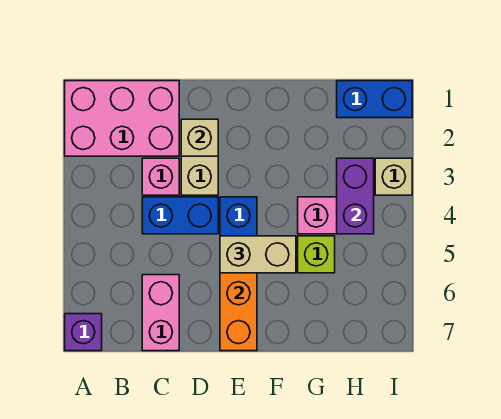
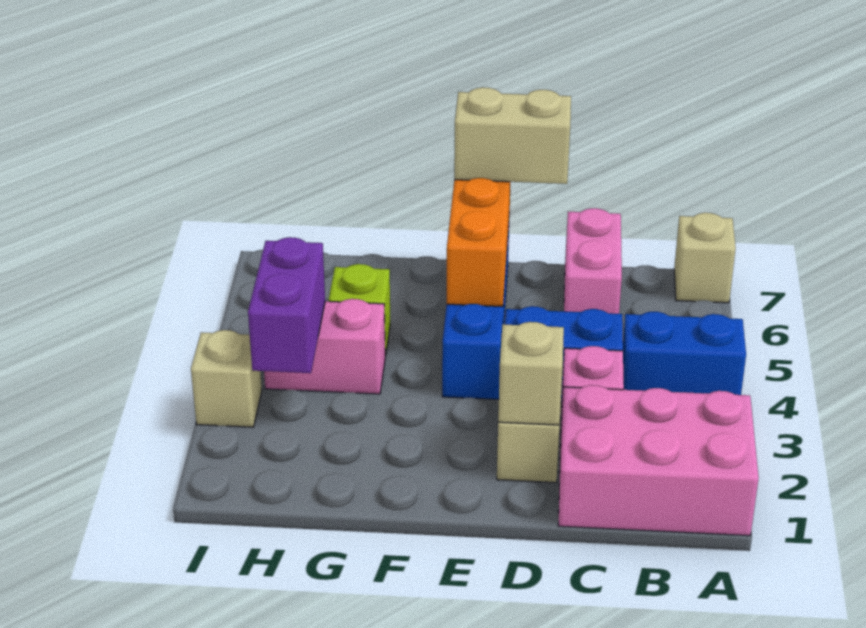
purple brick A7 level 1 -> tan brick A7 level 1
tan brick E5:F5 level 3 -> tan brick D7:E7 level 3
blue brick H1:I1 level 1 -> blue brick A4:B4 level 1

